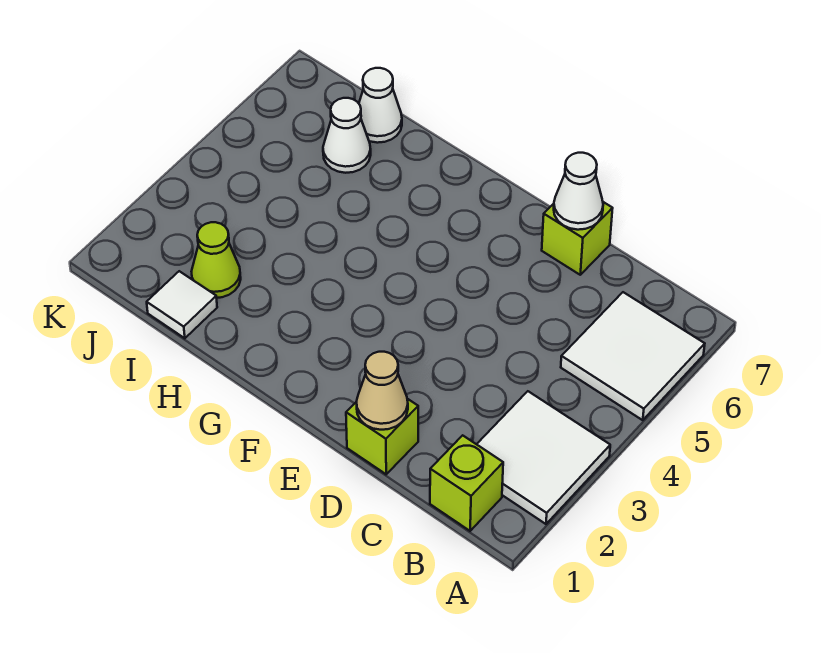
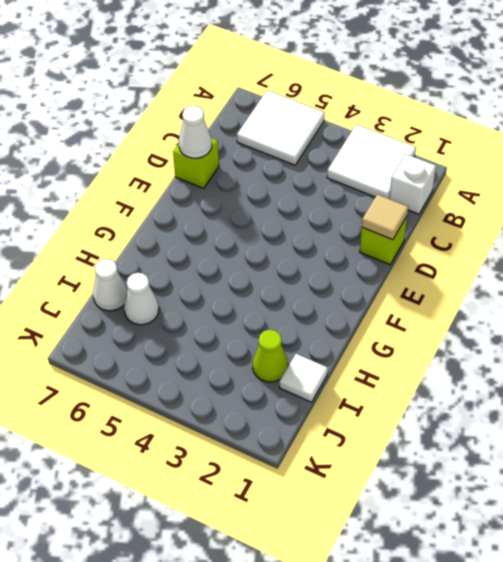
lime brick B1 level 1 -> white brick B1 level 1
tan cone D1 level 2 -> tan tile D1 level 2

